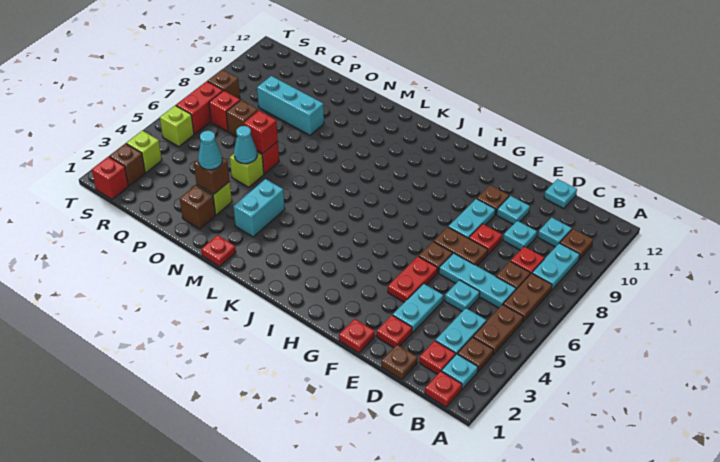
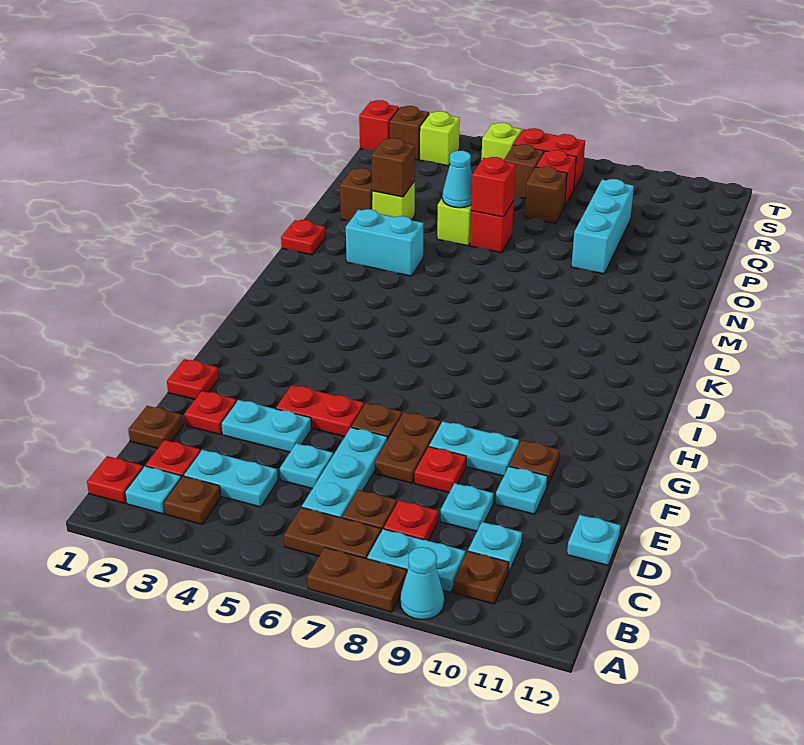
brown plate B4:B5 level 1 -> brown plate A7:A8 level 1
cyan cone O3 level 3 -> cyan cone A9 level 1
brown brick S8 level 1 -> brown brick R6 level 1

